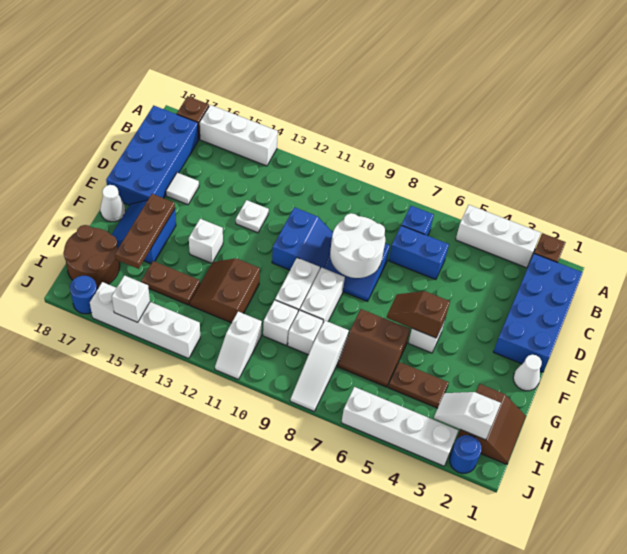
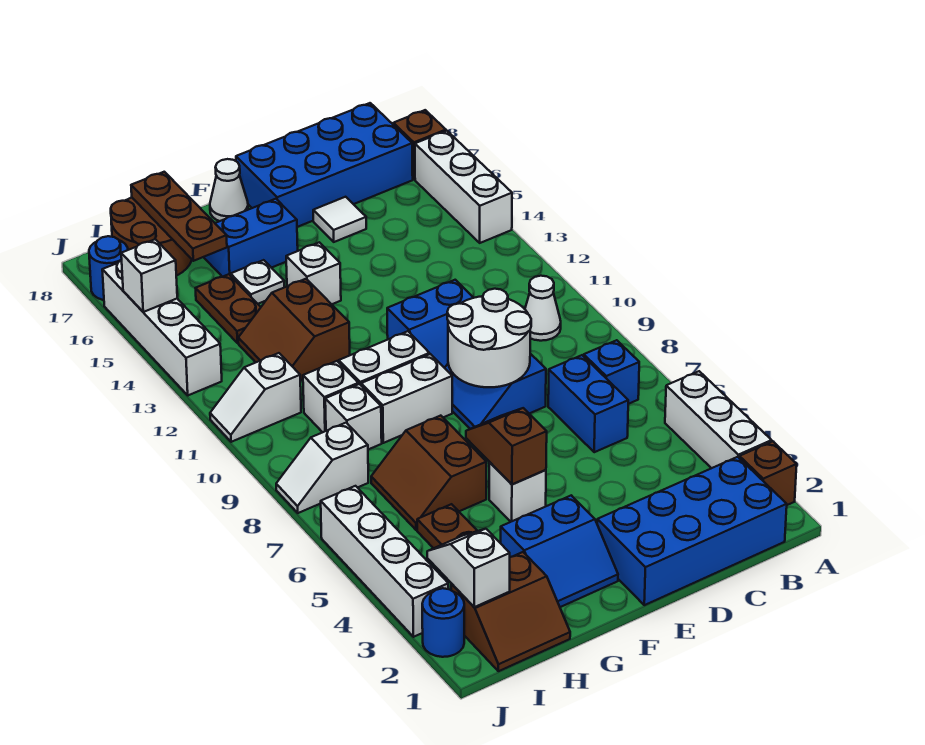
white plate D13 level 1 -> white plate G15 level 1
white cone F1 level 1 -> white cone B10 level 1
none -> blue slope F2:G3 level 1 top 3
brown plate F16:H16 level 2 -> brown plate H16:H18 level 2
brown slope G12:H13 level 1 top 12 -> brown slope G12:H13 level 1 top G
white slope H8:J8 level 1 top H -> white slope I8:J8 level 1 top I

